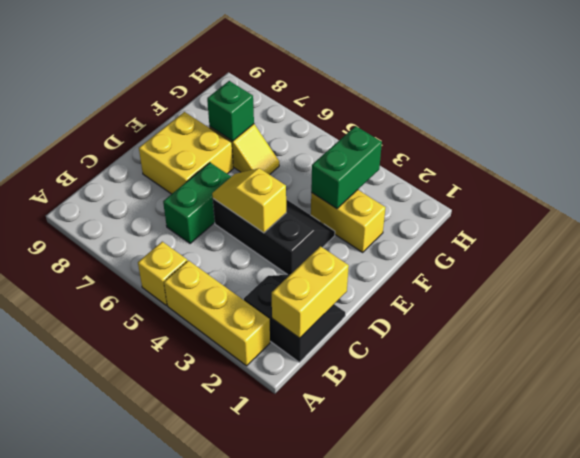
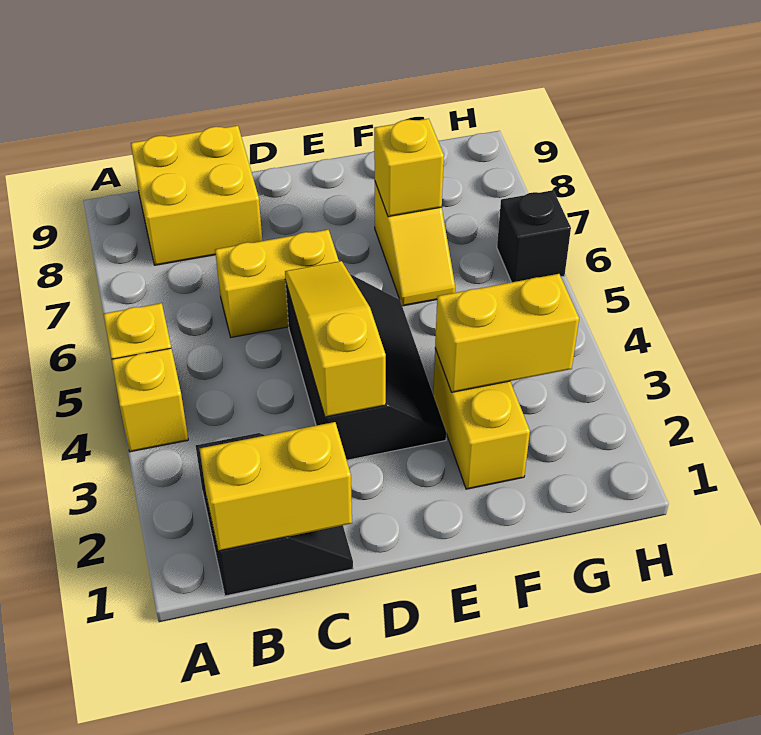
yellow brick A2:A4 level 1 -> yellow brick A4 level 1
green brick C6:D6 level 1 -> yellow brick C6:D6 level 1
yellow slope D4:D5 level 2 top 4 -> yellow slope D3:D5 level 2 top 3
yellow brick D7:E8 level 1 -> yellow brick B8:C9 level 1
green brick F3:G3 level 2 -> yellow brick F3:G3 level 2
green brick F7 level 2 -> yellow brick F7 level 2
none -> black brick H6 level 1

